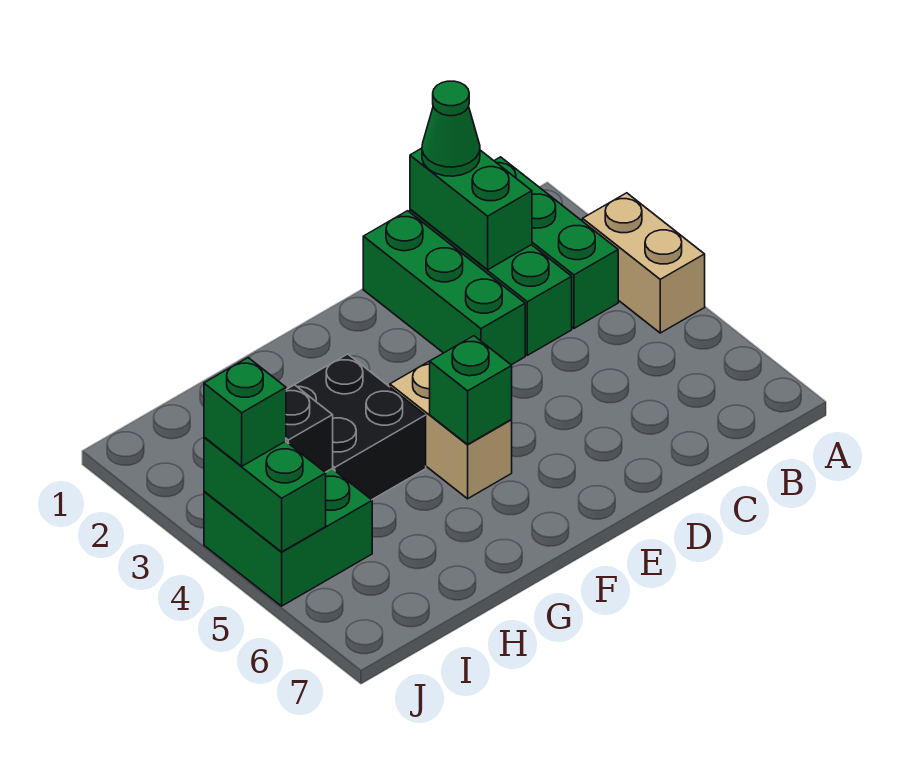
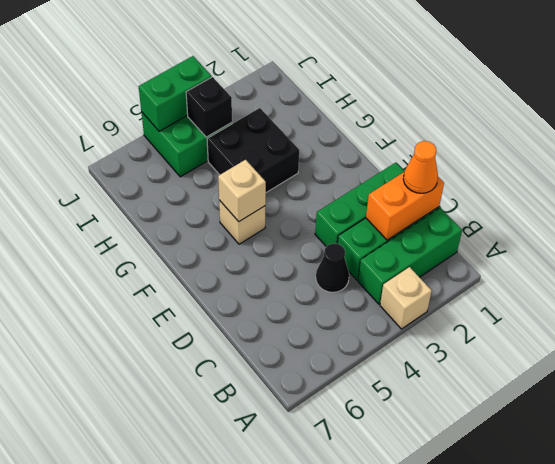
tan brick A3:A4 level 1 -> tan brick A3 level 1
green brick C1:C2 level 2 -> orange brick C1:C2 level 2
green cone C1 level 3 -> orange cone C1 level 3
none -> black cone C4 level 1
tan brick F4:F5 level 1 -> tan brick F5 level 1
green brick F5 level 2 -> tan brick F5 level 2
green brick J4 level 3 -> none

